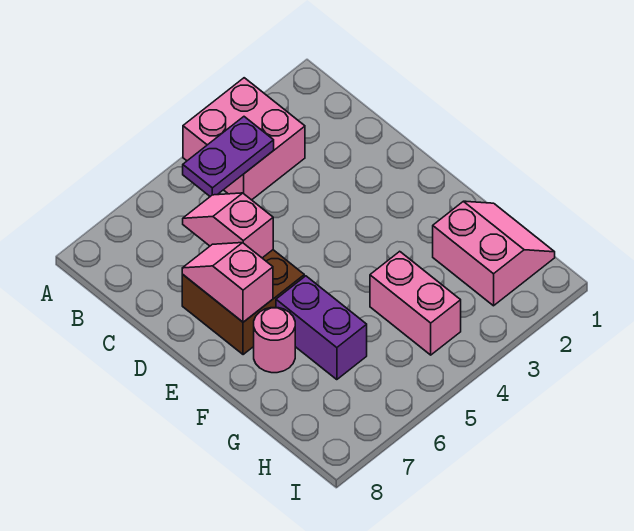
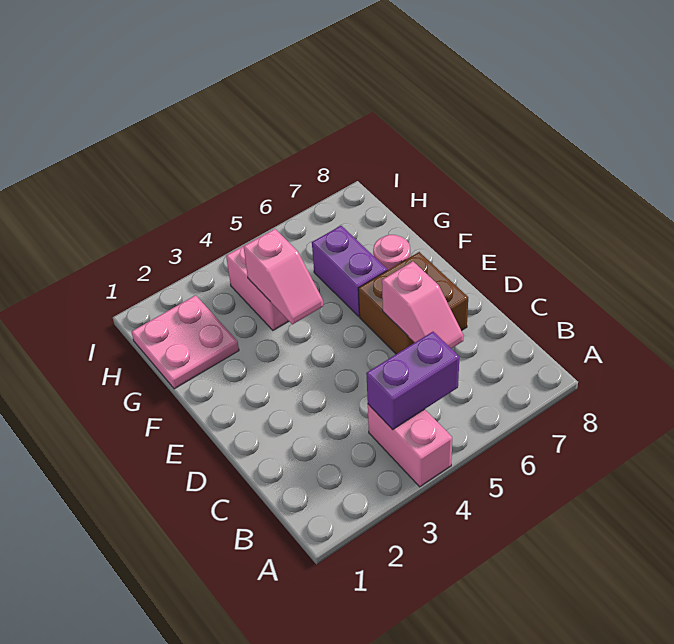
pink brick A3:B4 level 1 -> pink brick A4:B4 level 1
purple plate B4:B5 level 2 -> purple brick B4:B5 level 2
pink slope D7:E7 level 2 top E -> pink slope F4:G4 level 2 top G
pink slope G1:H2 level 1 top 2 -> pink plate G1:H2 level 1

